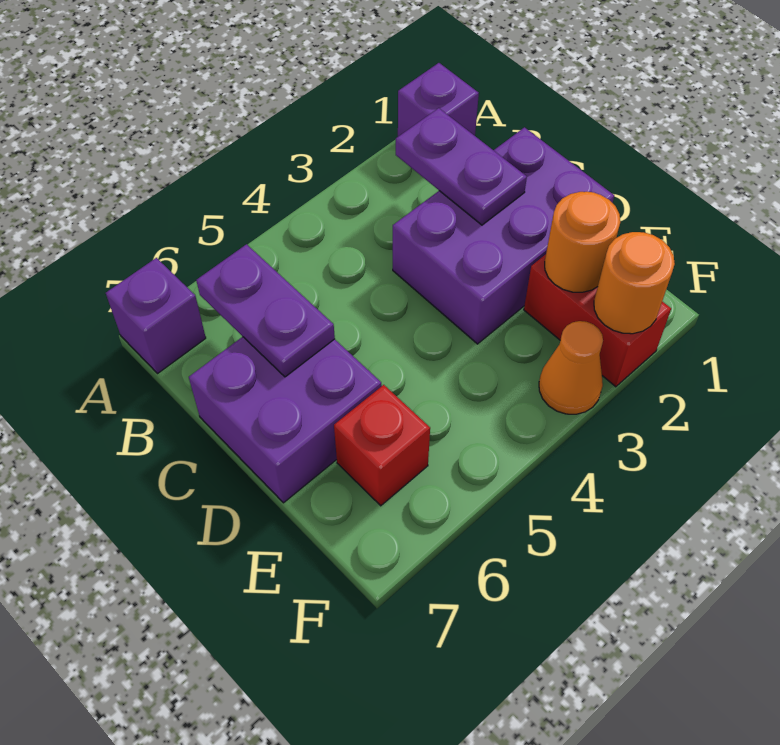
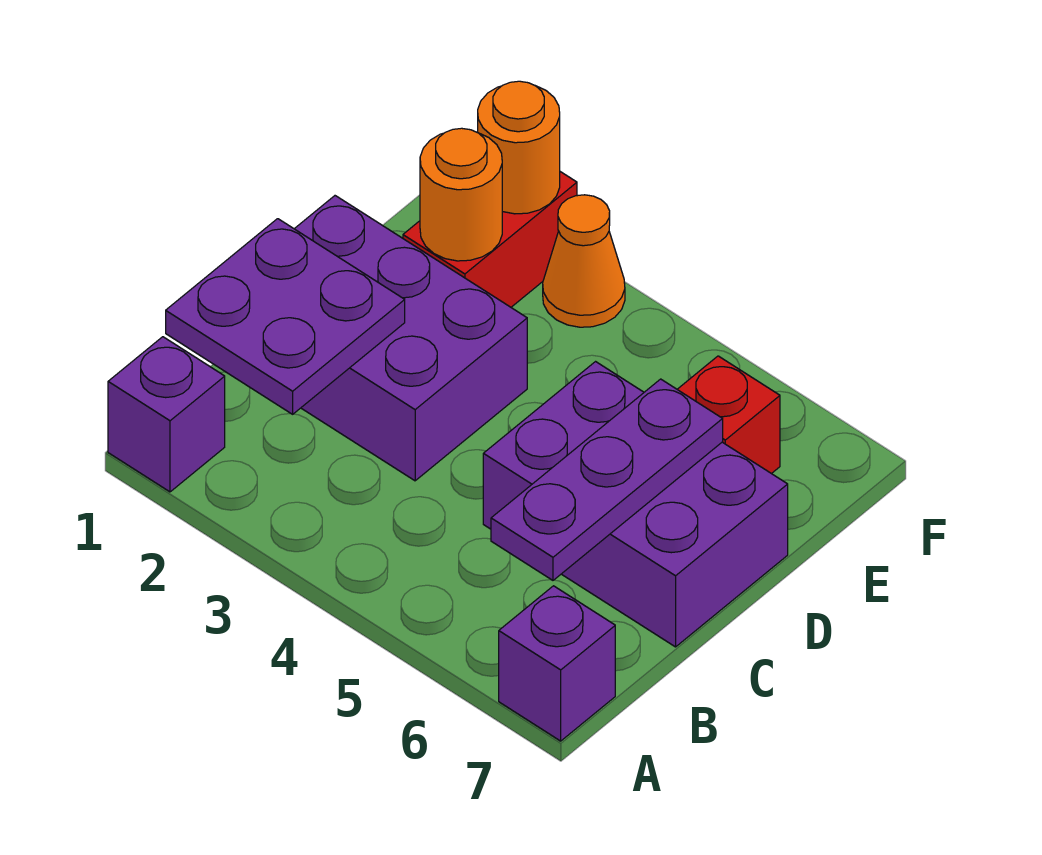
purple plate B2:C2 level 2 -> purple plate B1:C2 level 2
purple plate B6:C6 level 2 -> purple plate B6:D6 level 2
purple brick C6:D7 level 1 -> purple brick C5:D7 level 1

